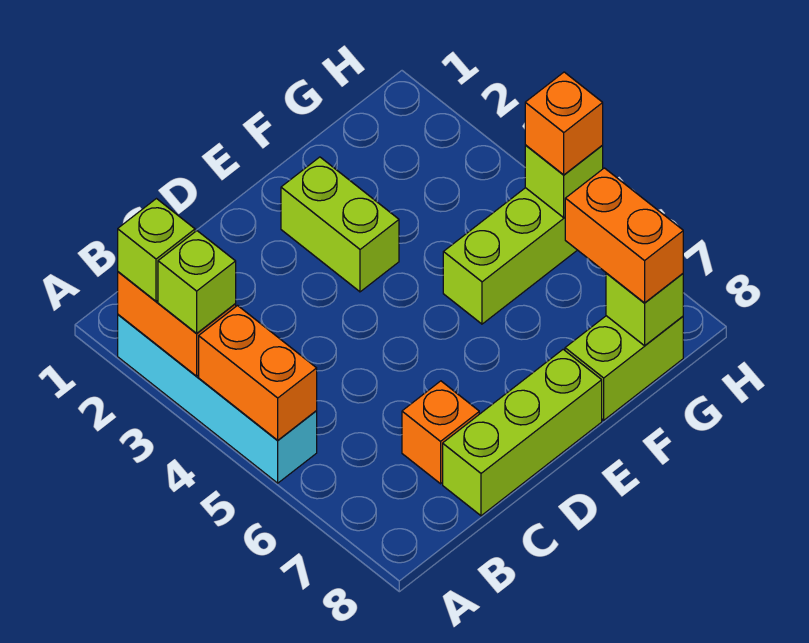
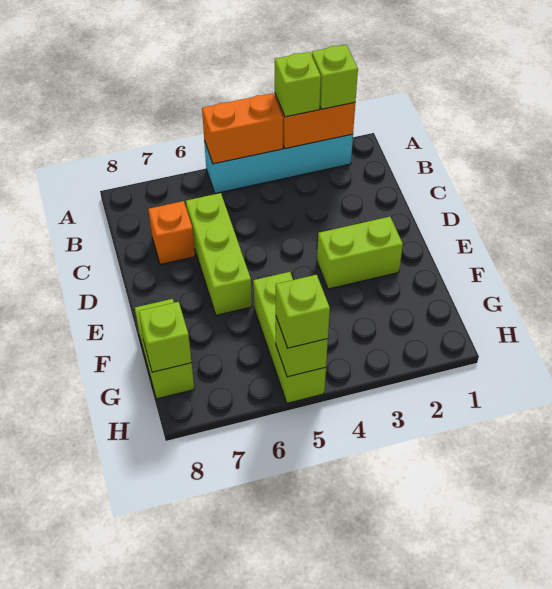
lime brick C8:E8 level 1 -> lime brick C6:E6 level 1
orange brick G7:G8 level 3 -> none
orange brick H5 level 3 -> lime brick H5 level 3

